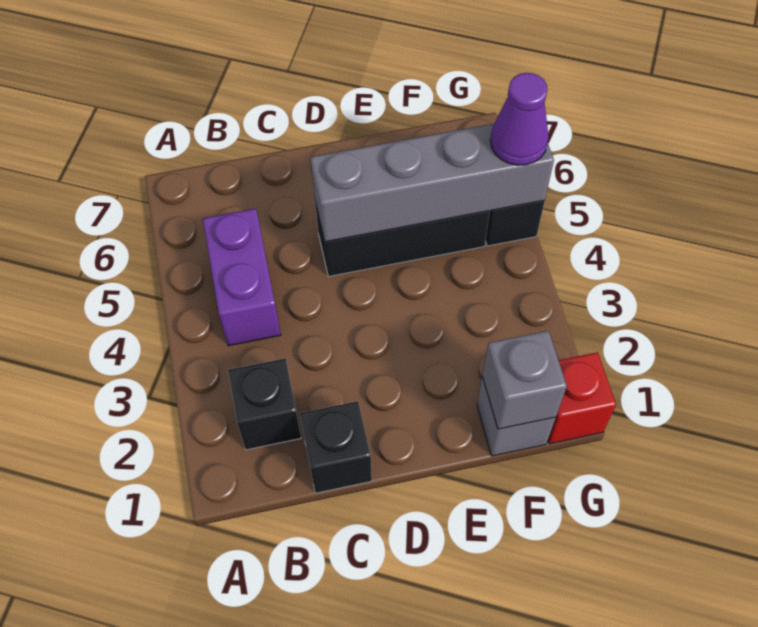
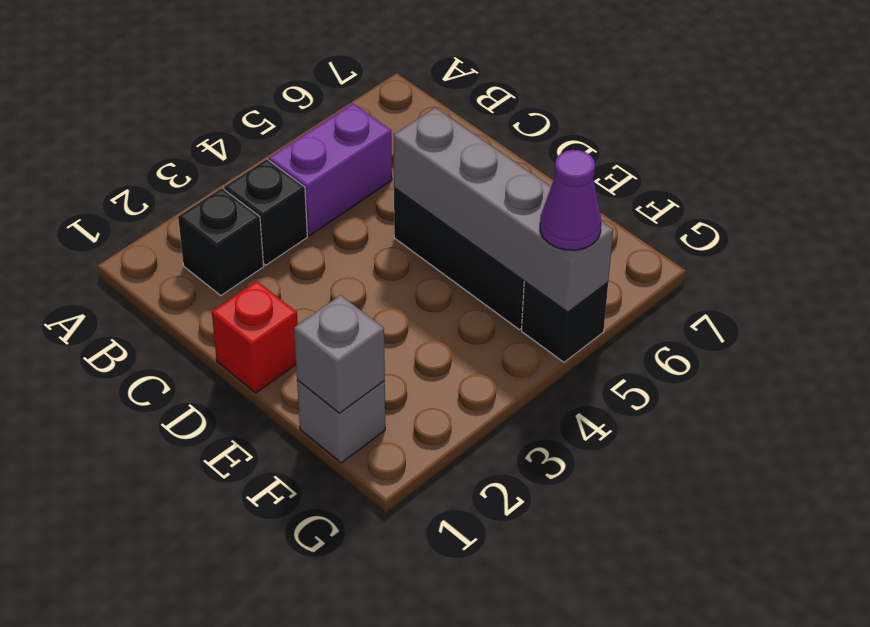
black brick C1 level 1 -> black brick B3 level 1
red brick G1 level 1 -> red brick D1 level 1

